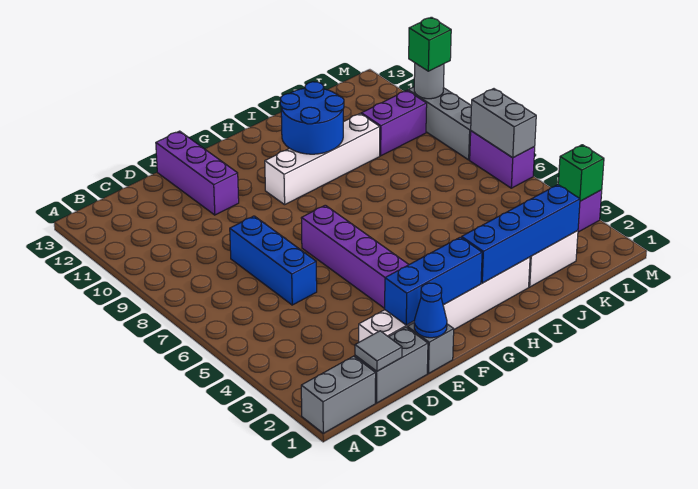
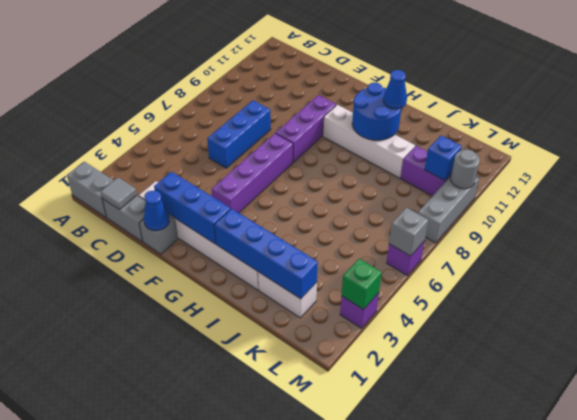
purple brick E11:E13 level 1 -> purple brick F8:F10 level 1
none -> blue cone I11 level 3
none -> blue brick L10 level 2
purple brick M6:M7 level 1 -> purple brick M6 level 1
grey brick M6:M7 level 2 -> grey brick M6 level 2
green brick M10 level 3 -> none

